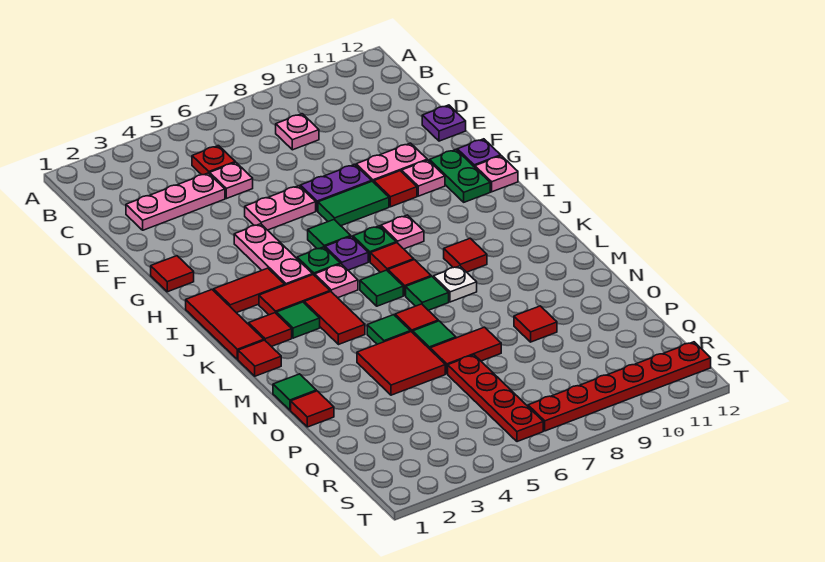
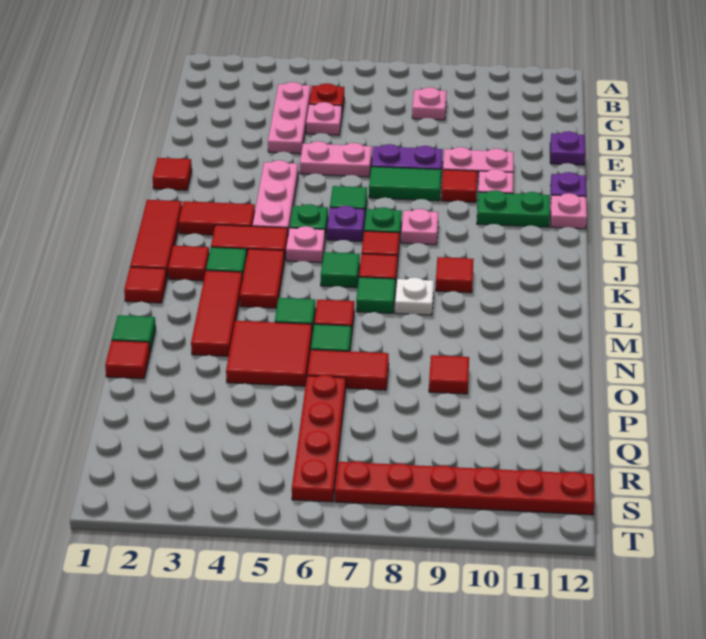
pink plate D2:D4 level 1 -> pink plate C4:E4 level 1
green plate G11:H11 level 1 -> green plate H10:H11 level 1
none -> red tile L3:N3 level 1

